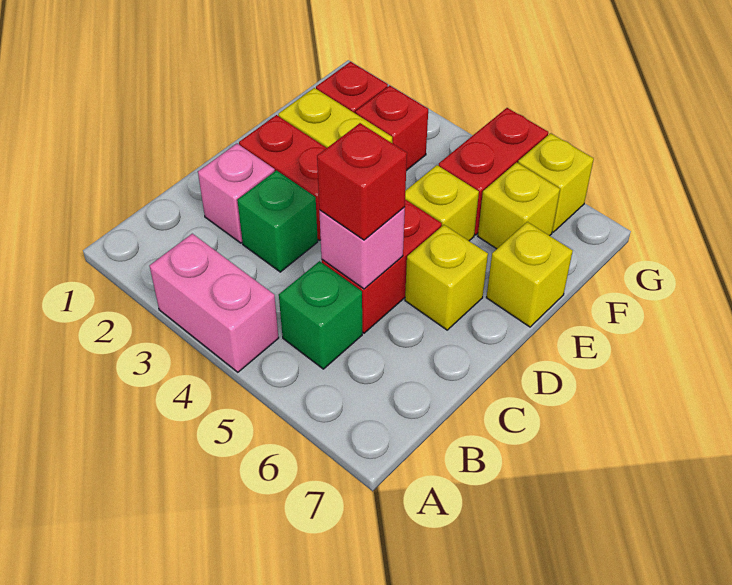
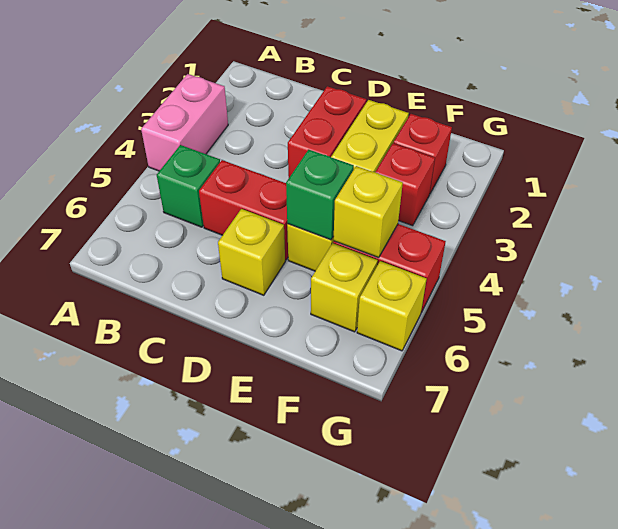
pink brick C2 level 1 -> none
green brick C3 level 1 -> green brick E5 level 2
pink brick C5 level 2 -> none
red brick C5 level 3 -> none
yellow brick E7 level 1 -> yellow brick F5 level 2

